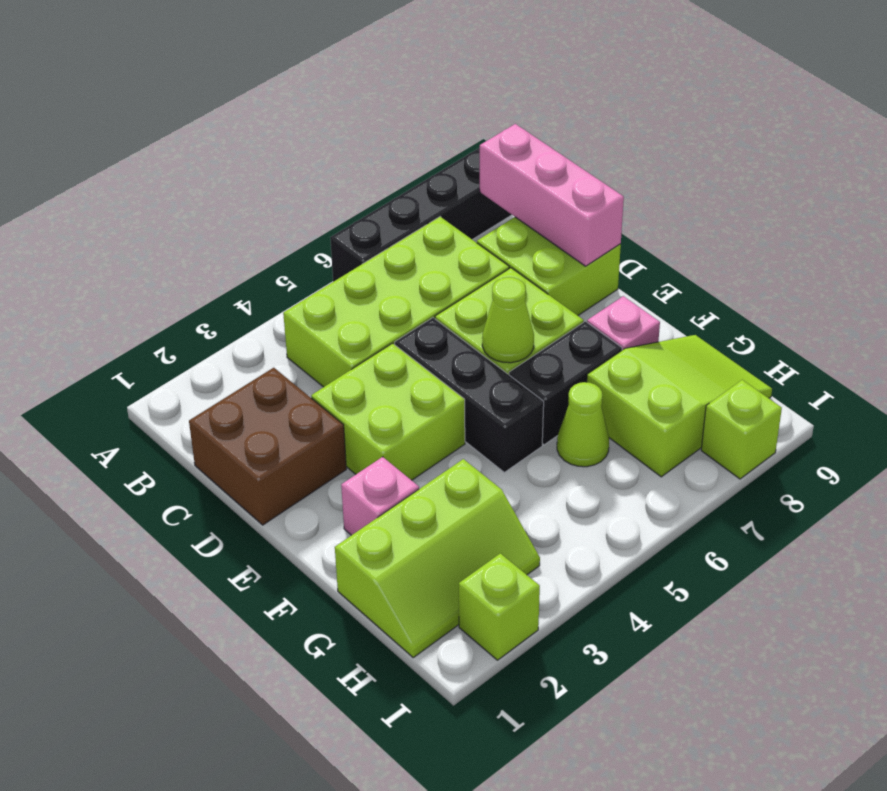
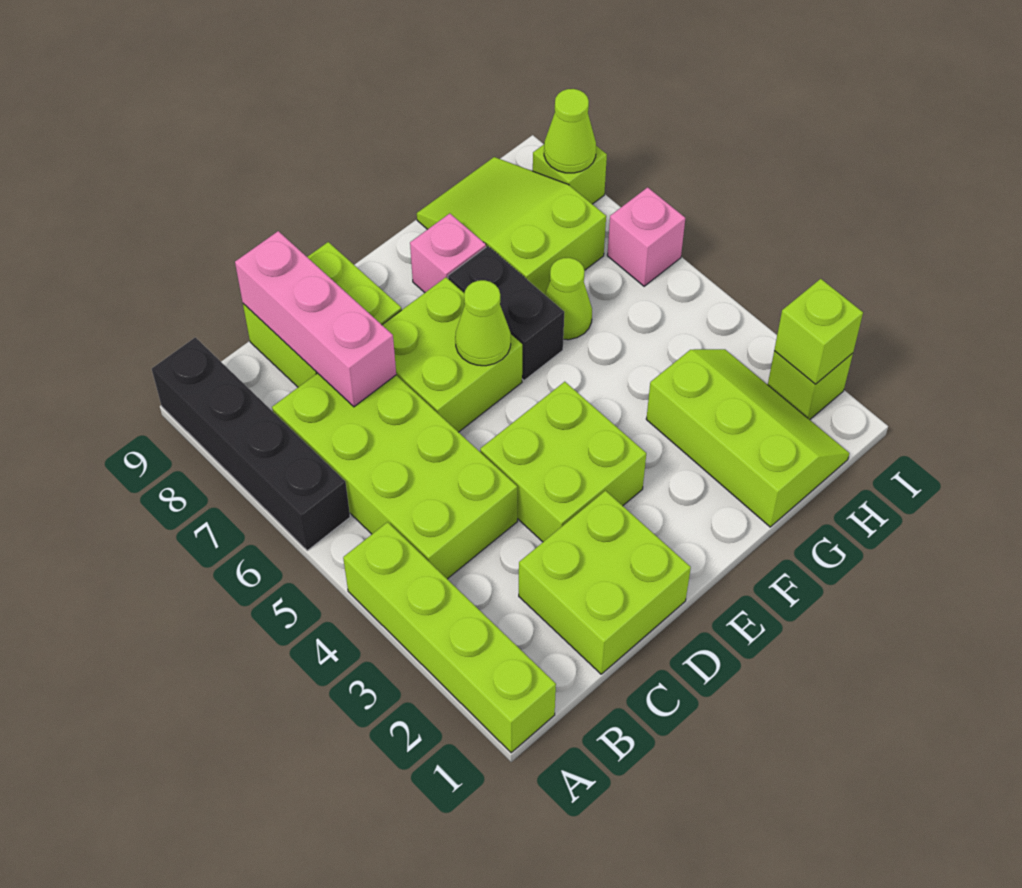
none -> lime brick A1:A4 level 1
pink brick B9:D9 level 2 -> pink brick C7:C9 level 2
brown brick C1:D2 level 1 -> lime brick C1:D2 level 1
black brick D5:F5 level 1 -> none
pink brick F2 level 1 -> pink brick I6 level 1
none -> lime brick I2 level 2
none -> lime cone I8 level 2

